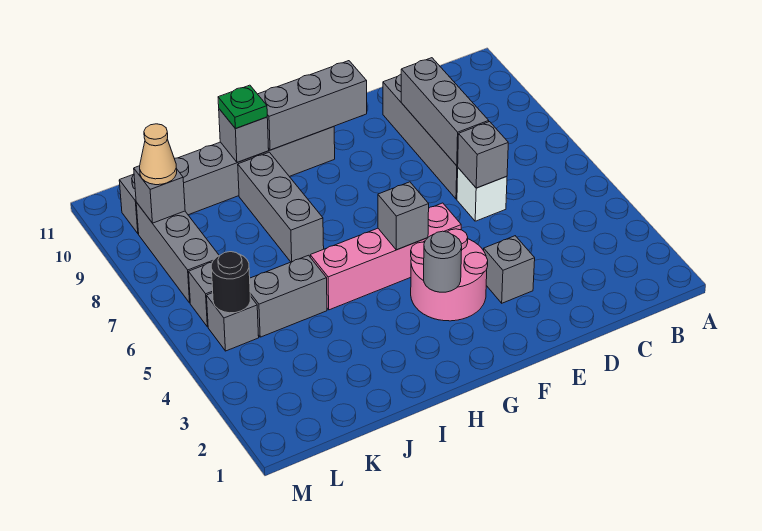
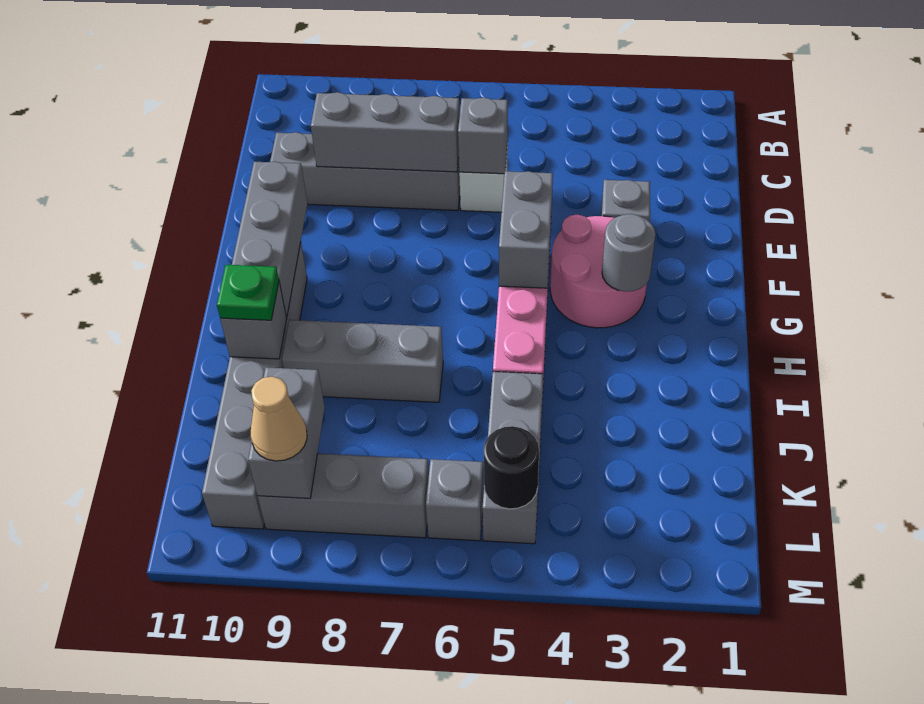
grey brick G5 level 2 -> grey brick F5:G5 level 2
grey brick L9 level 2 -> grey brick K9:L9 level 2

